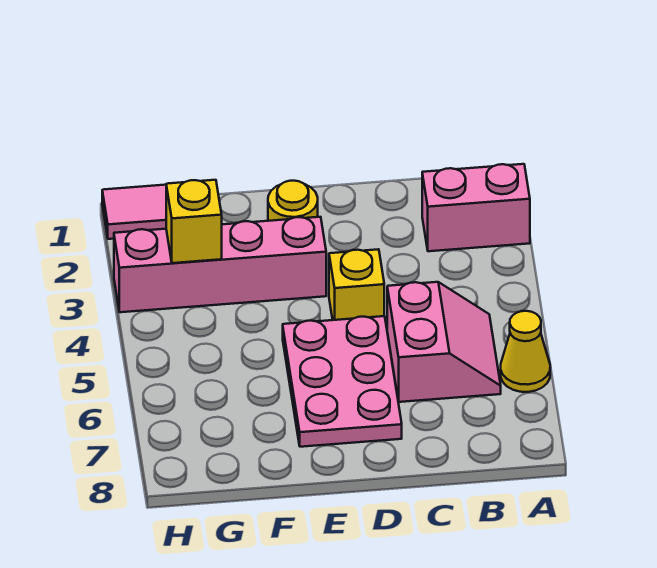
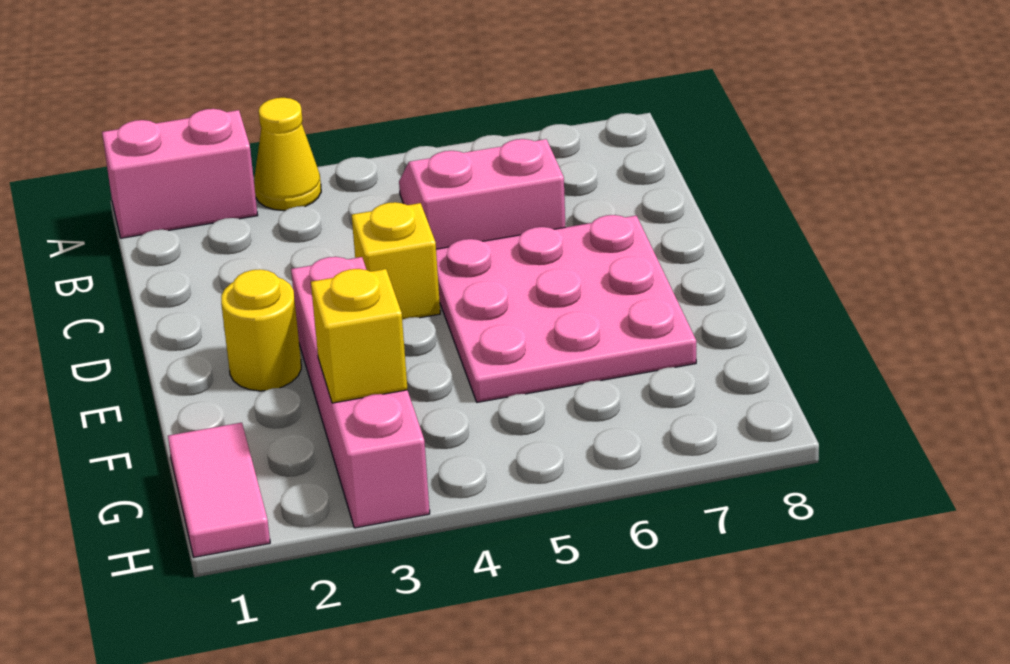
pink brick A2:B2 level 1 -> pink brick A1:A2 level 1
yellow cone A6 level 1 -> yellow cone A3 level 1
pink plate D5:E7 level 1 -> pink plate D5:F7 level 1

